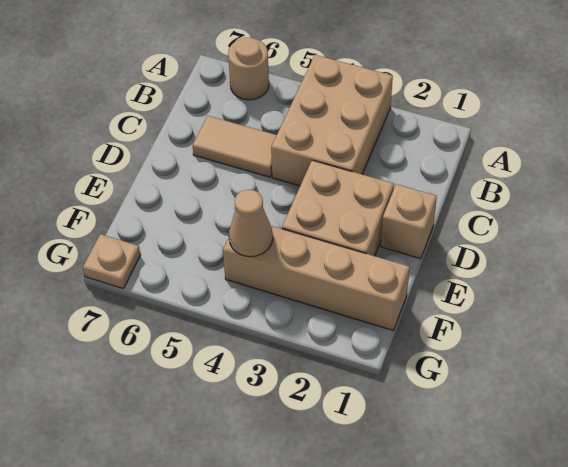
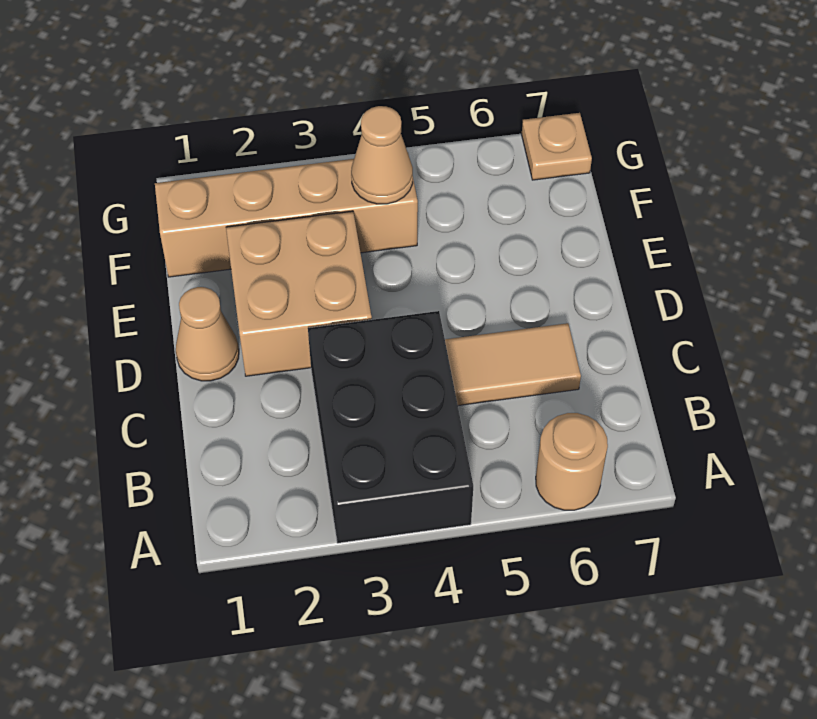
tan brick A3:C4 level 1 -> black brick A3:C4 level 1
tan brick D1 level 1 -> tan cone D1 level 1

